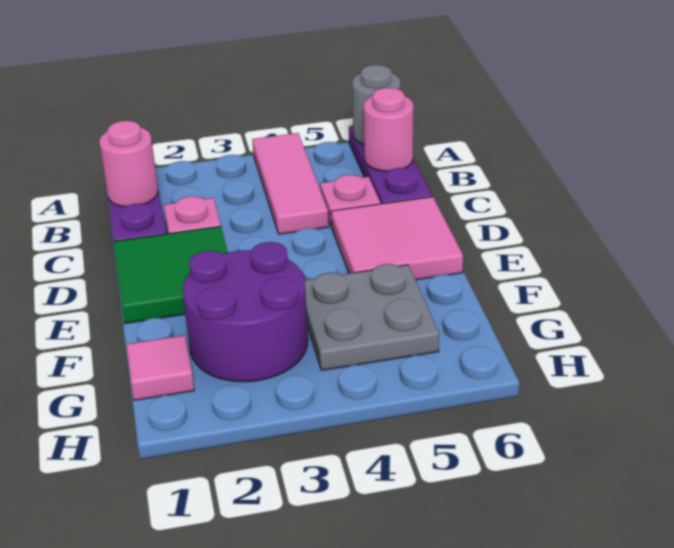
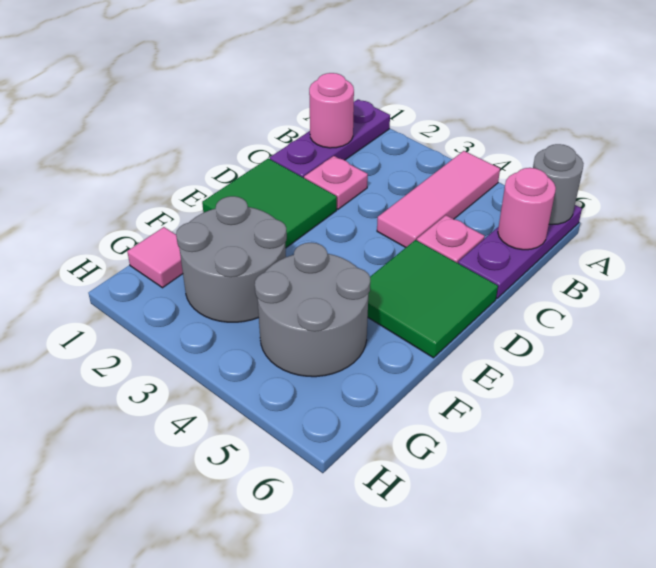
pink tile D5:E6 level 1 -> green tile D5:E6 level 1
purple round brick F2:G3 level 1 -> grey round brick F2:G3 level 1
grey plate F4:G5 level 1 -> grey round brick F4:G5 level 1

